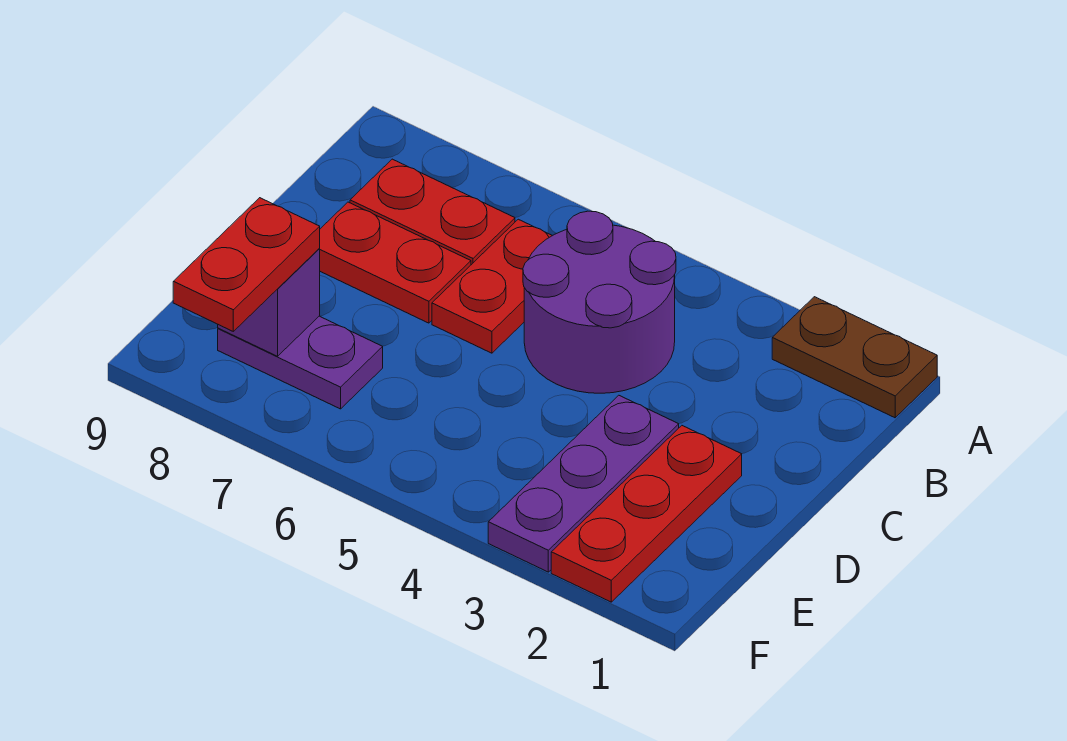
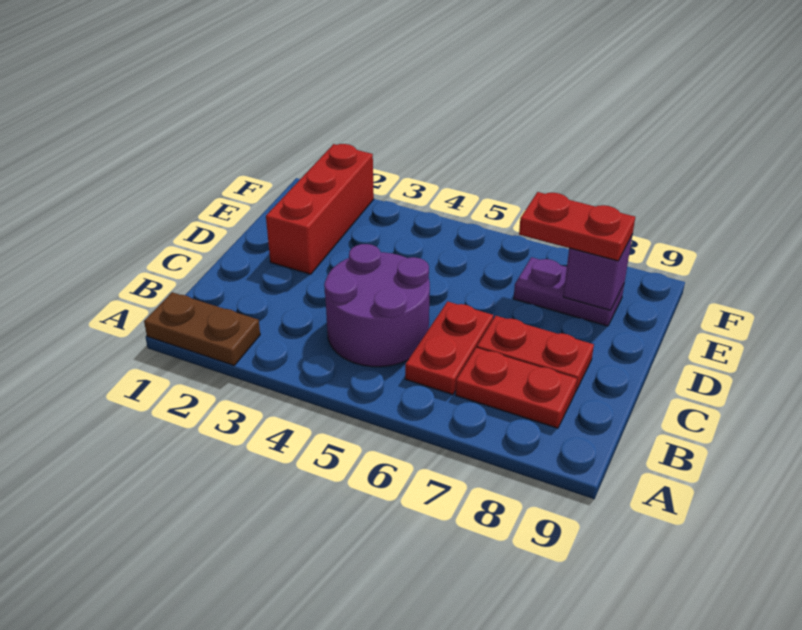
red plate D2:F2 level 1 -> red brick D2:F2 level 1
purple plate D3:F3 level 1 -> none
red plate E8:F8 level 3 -> red plate E7:E8 level 3

